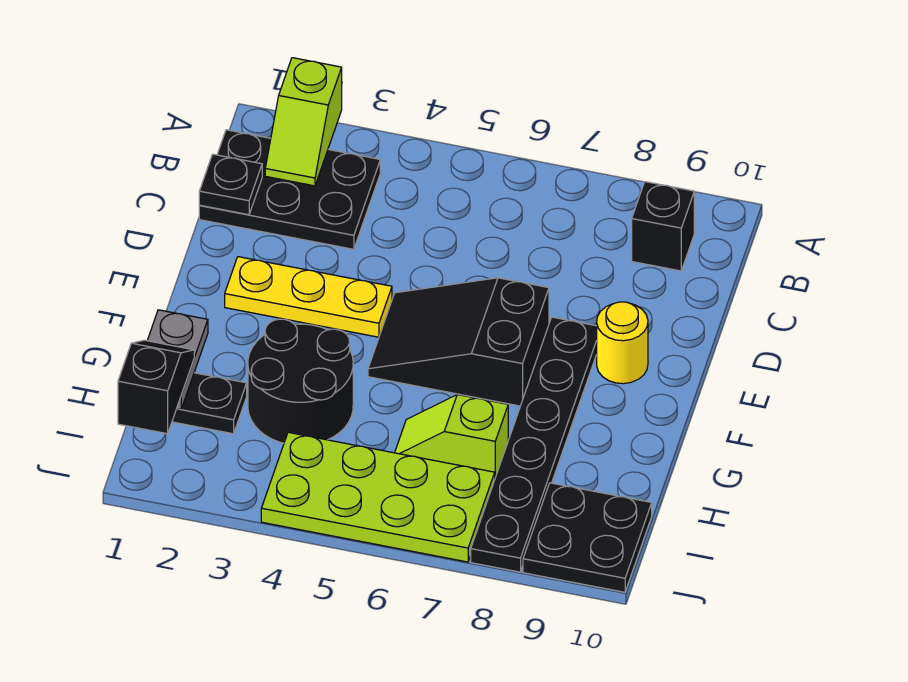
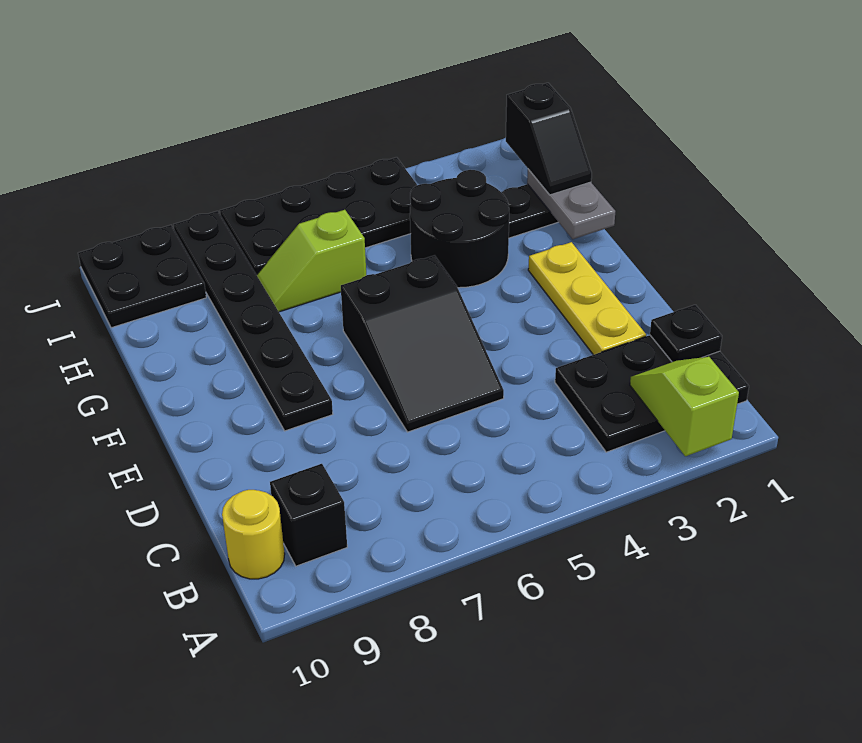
yellow plate E2:E4 level 1 -> yellow plate D2:F2 level 1
black slope E5:F7 level 1 top 7 -> black slope D5:F6 level 1 top F
yellow round brick E9 level 1 -> yellow round brick B10 level 1
lime slope H6:H7 level 1 top 7 -> lime slope H6:H7 level 1 top 6
lime plate I4:J7 level 1 -> black plate I4:J7 level 1

